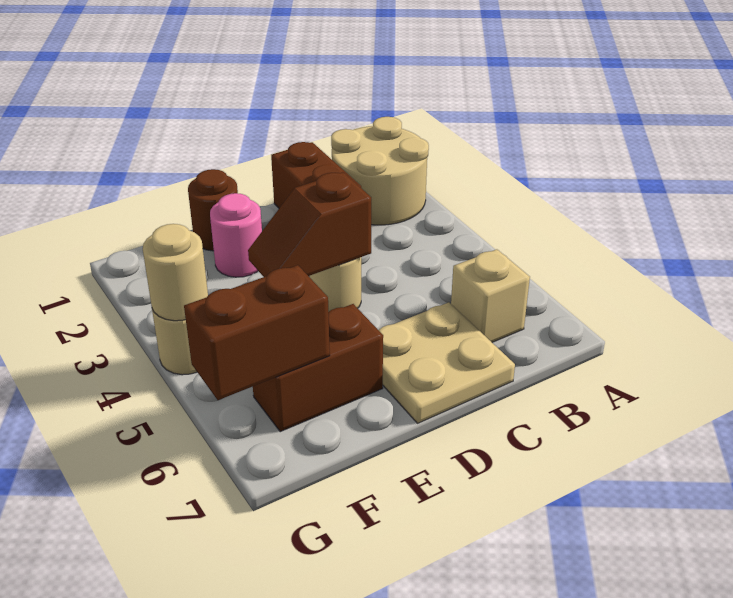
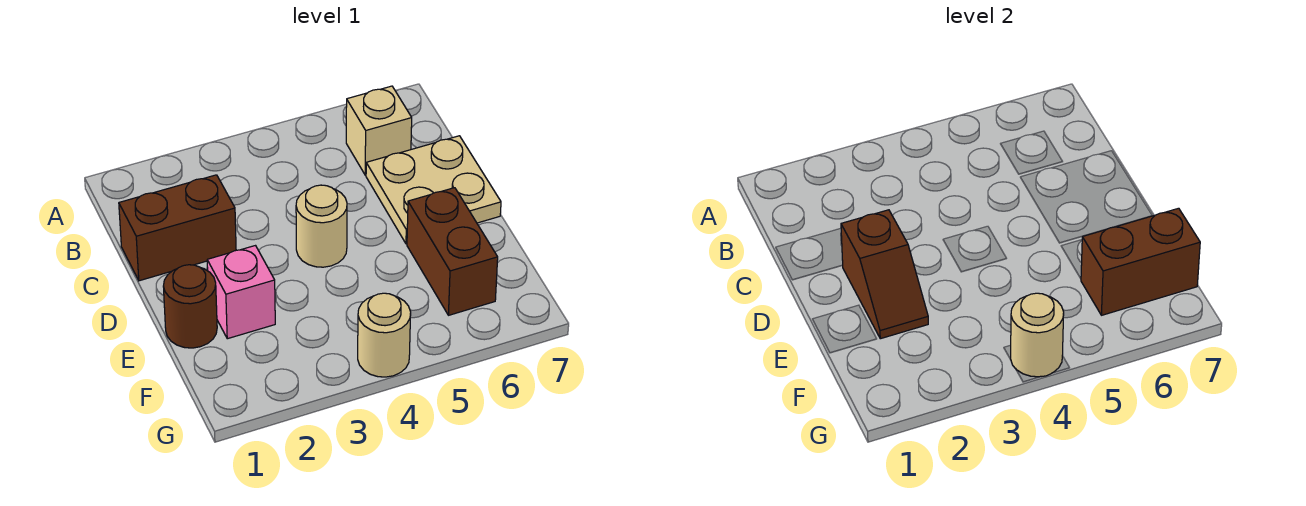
tan round brick A1:B2 level 1 -> none
brown slope D4:E4 level 2 top D -> brown slope D2:E2 level 2 top D
pink round brick E2 level 1 -> pink brick E2 level 1
brown brick F6:G6 level 2 -> brown brick F6:F7 level 2

